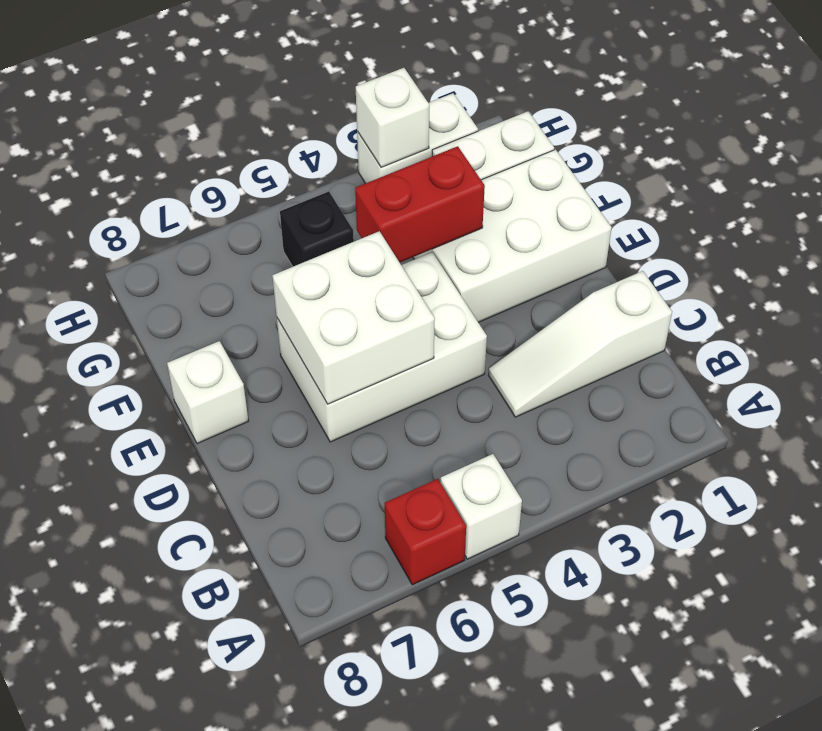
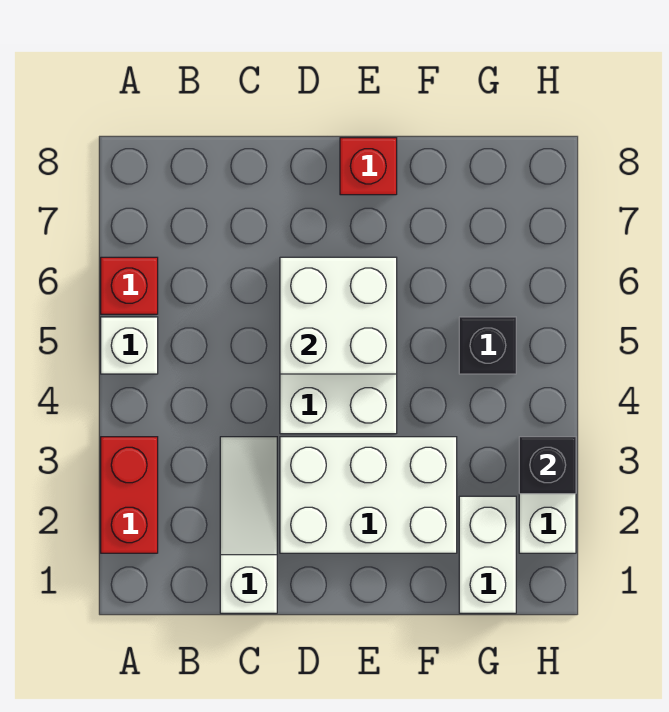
white brick E1:F3 level 1 -> white brick D2:F3 level 1
white brick E8 level 1 -> red brick E8 level 1
red brick F3:F4 level 2 -> red brick A2:A3 level 1
white brick H3 level 2 -> black brick H3 level 2

